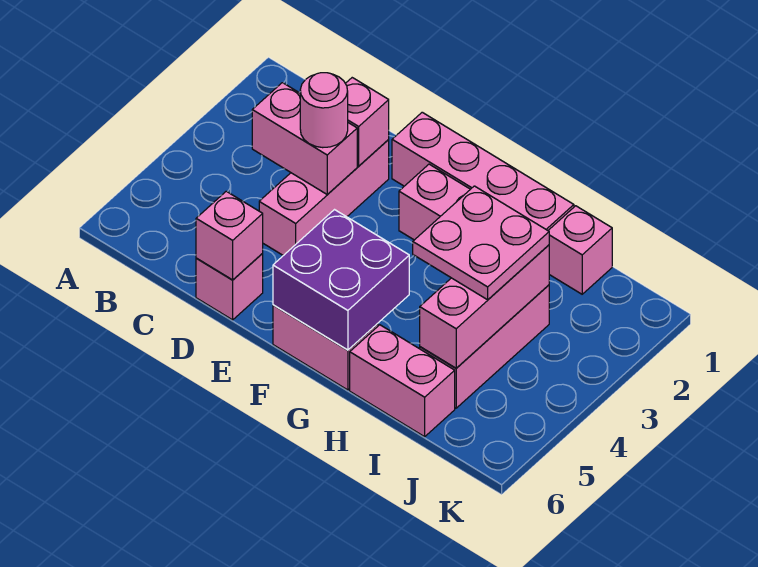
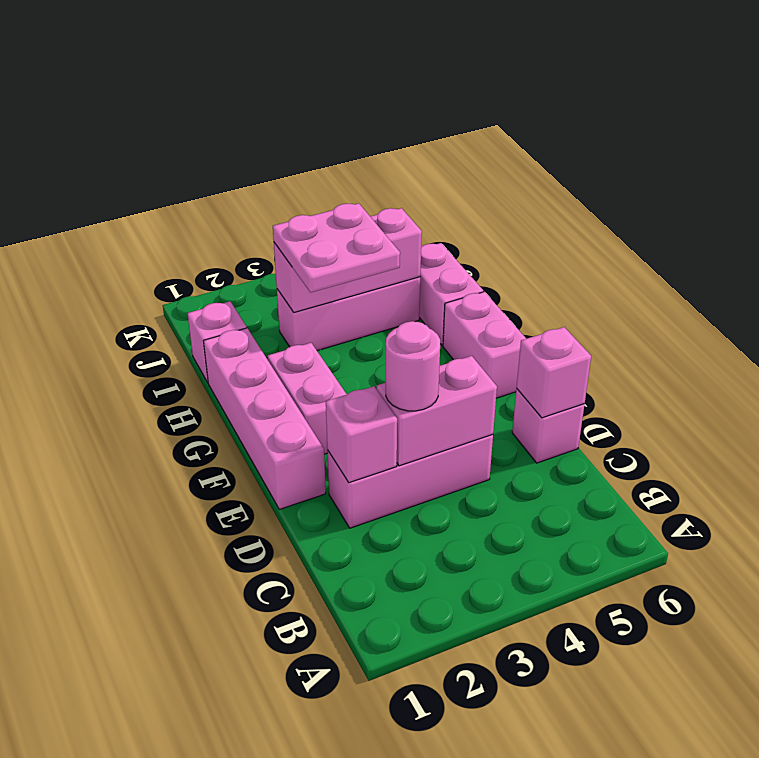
pink brick C3:D3 level 2 -> pink brick D3:D4 level 2
purple brick F5:G6 level 2 -> none

